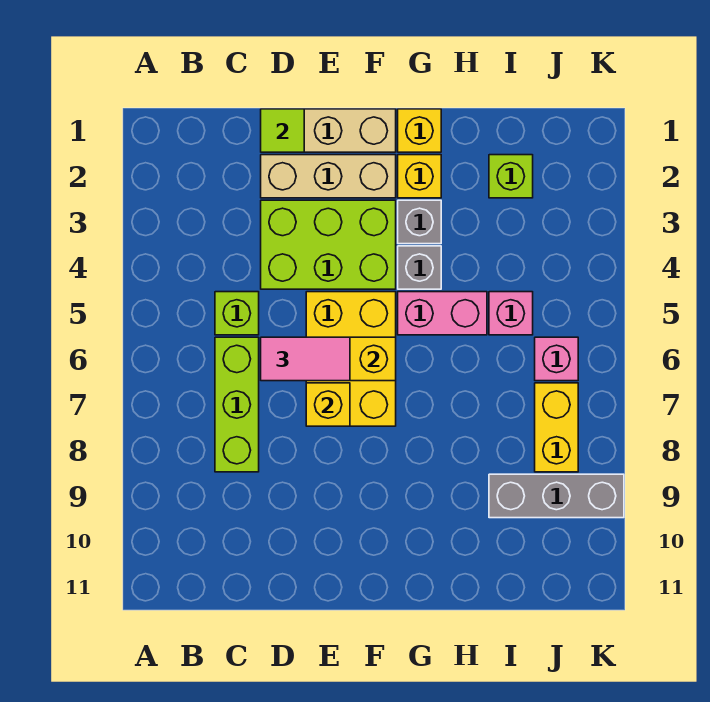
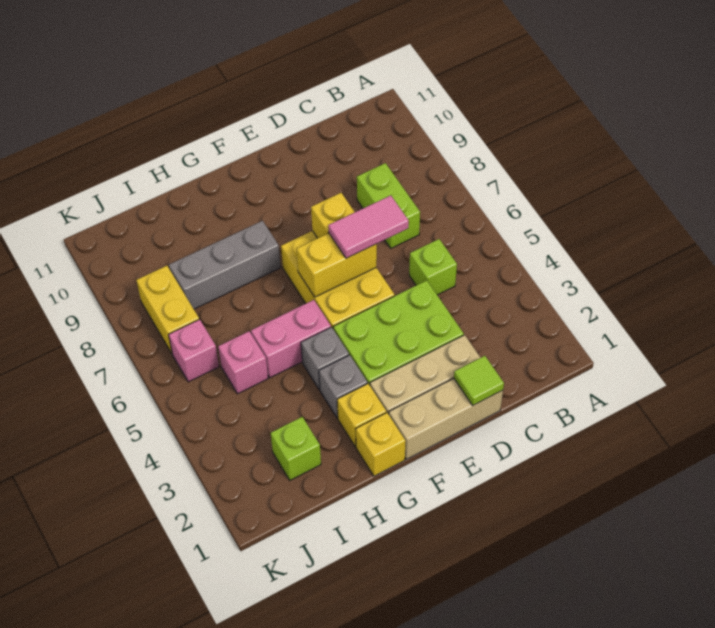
lime brick C6:C8 level 1 -> lime brick C7:C8 level 1
grey brick I9:K9 level 1 -> grey brick G8:I8 level 1

